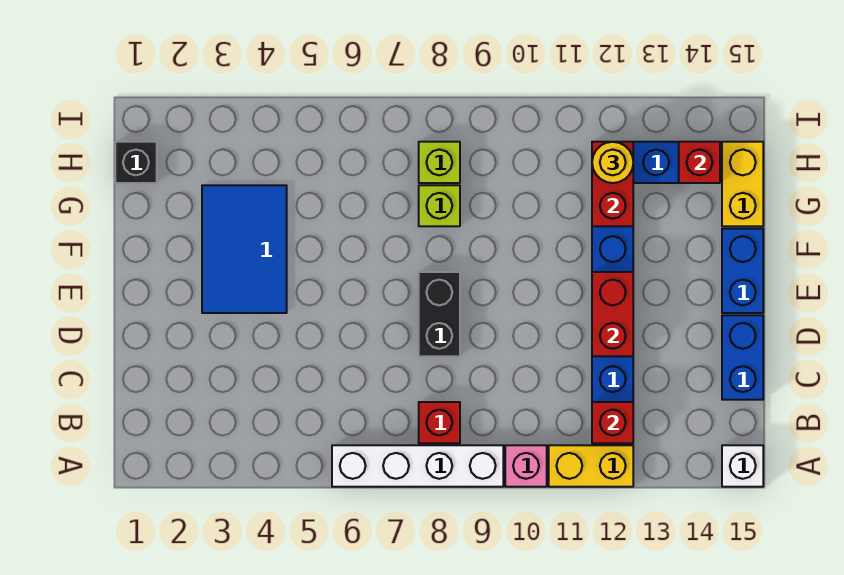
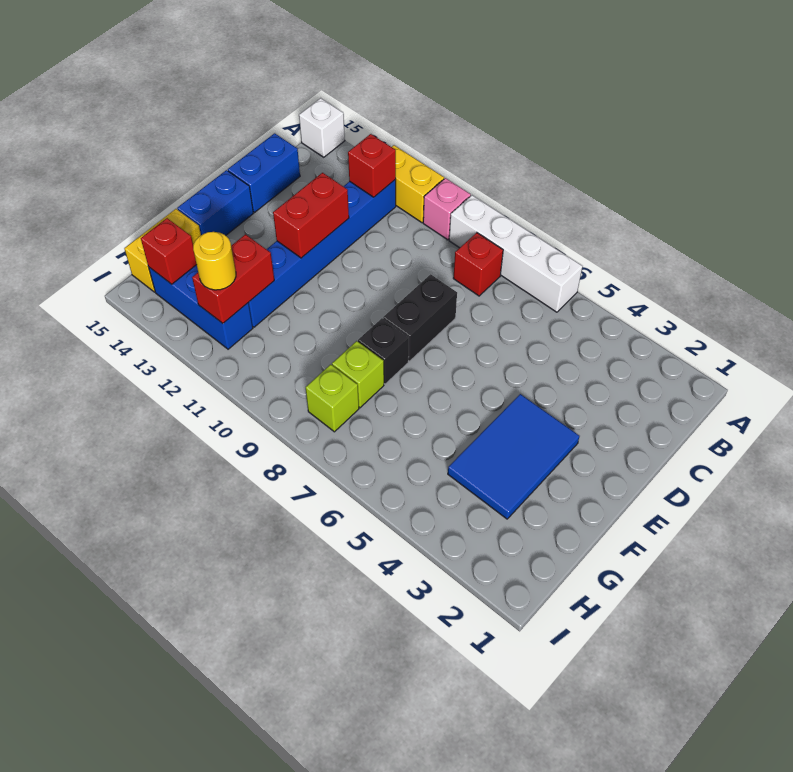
black brick H1 level 1 -> black brick F8 level 1

